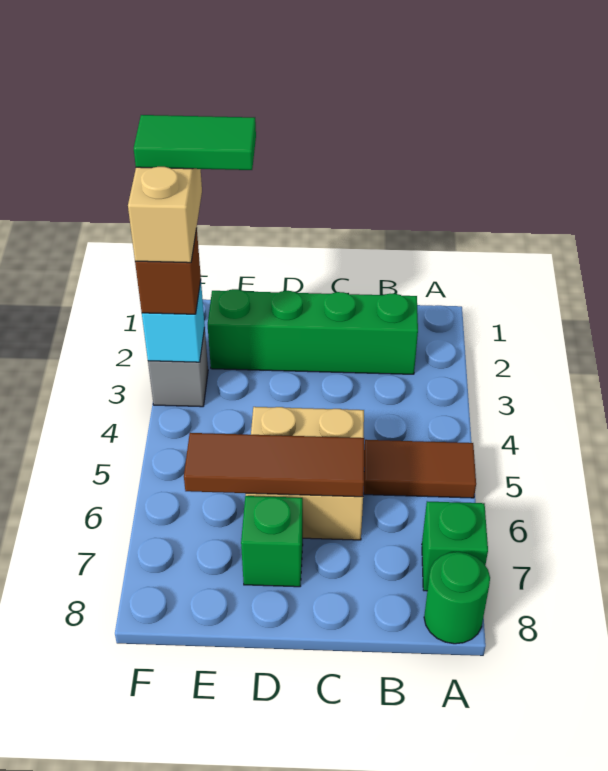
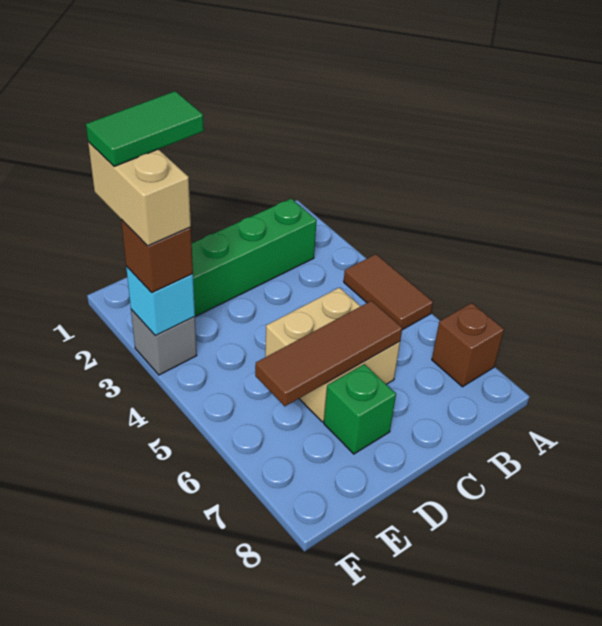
brown tile A5:B5 level 1 -> brown tile A4:A5 level 1
green brick A7 level 1 -> brown brick A7 level 1
green round brick A8 level 1 -> none

